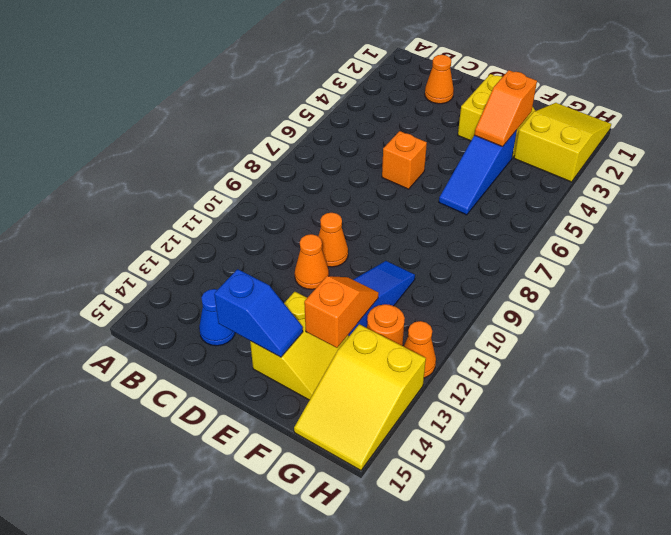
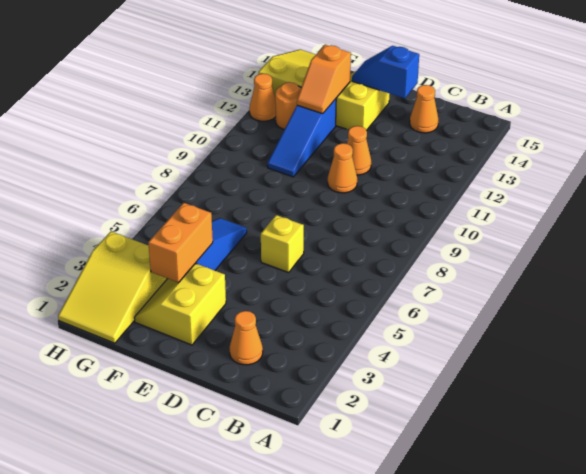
blue cone C14 level 1 -> orange cone C14 level 1
orange brick D6 level 1 -> yellow brick D6 level 1
orange slope F3:F4 level 2 top 3 -> orange brick F3:F4 level 2

